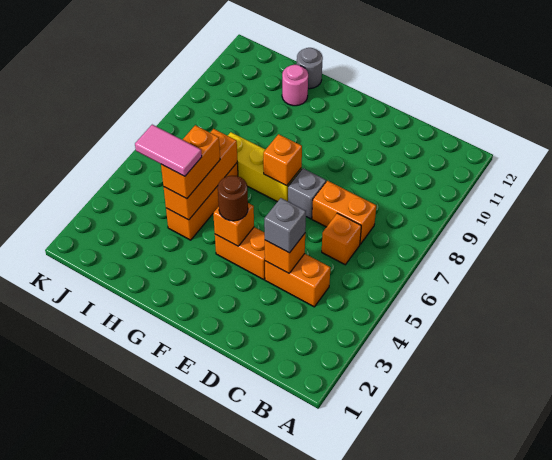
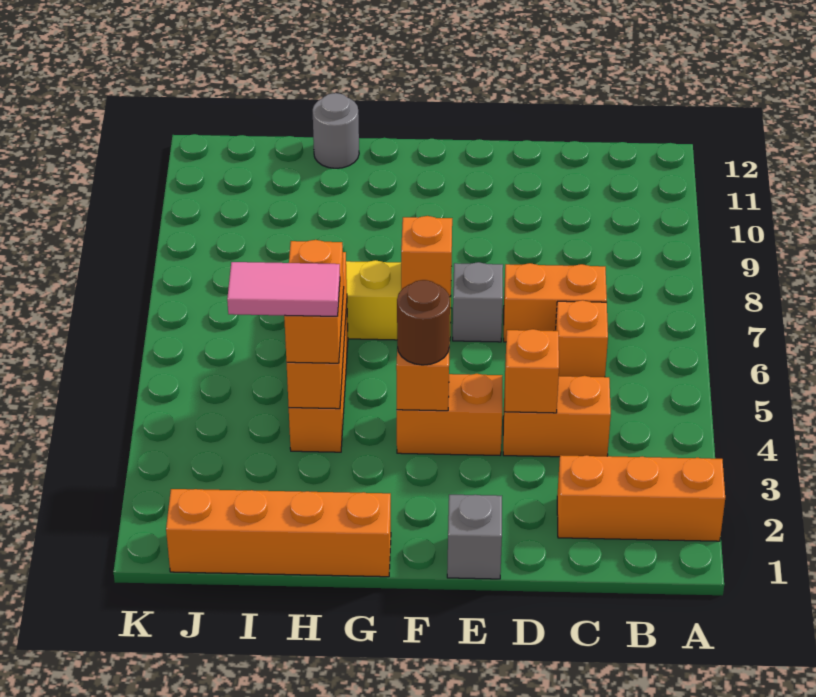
none -> orange brick A2:C2 level 1
grey brick D4 level 3 -> grey brick E1 level 1
none -> orange brick G1:J1 level 1
pink round brick H11 level 1 -> none

